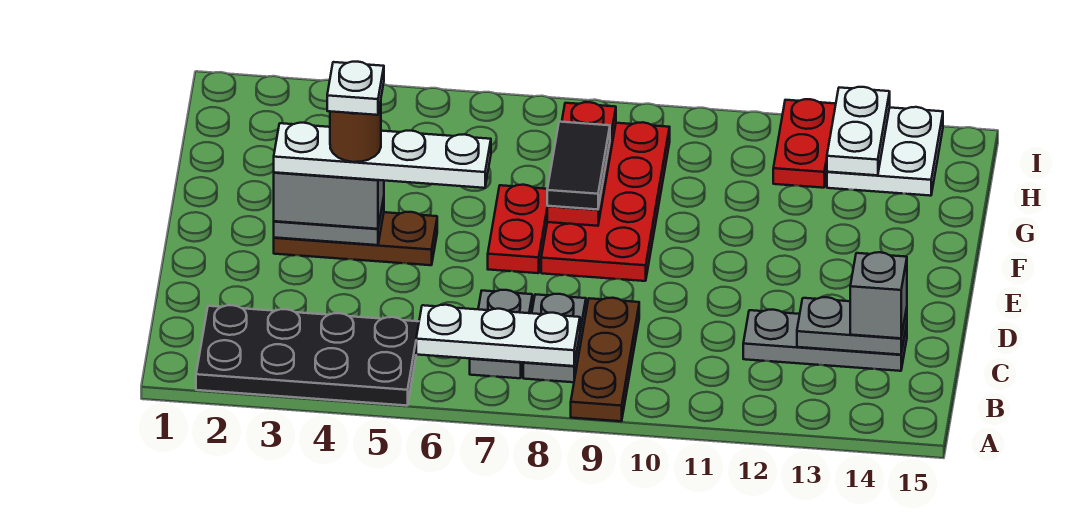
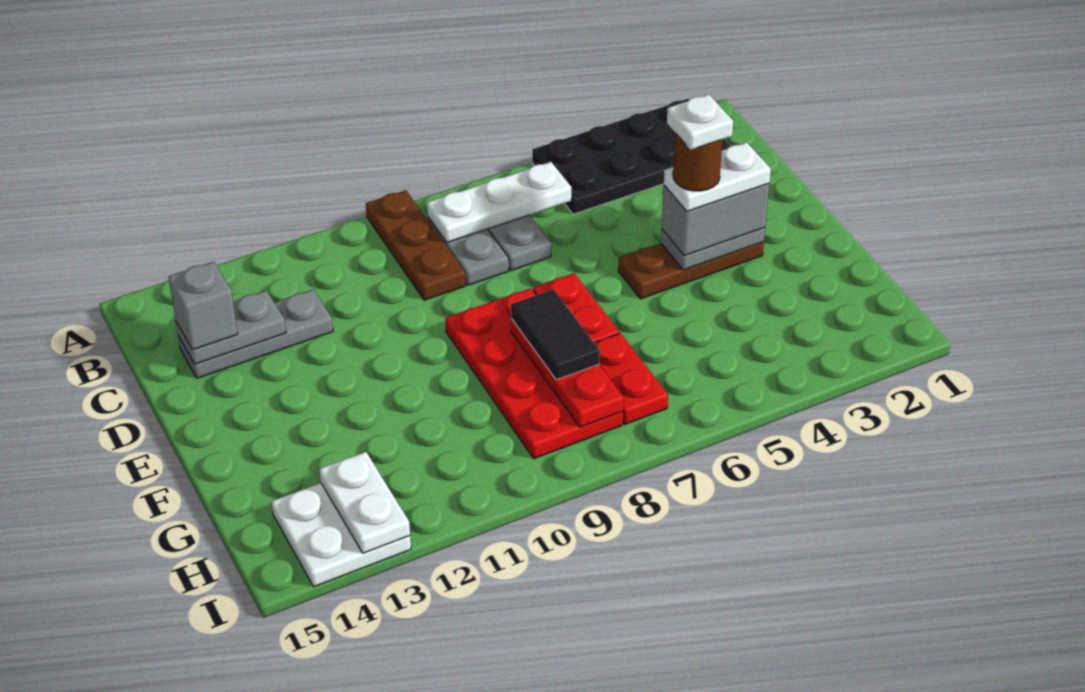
white plate E3:E6 level 4 -> white plate E3:E4 level 4
red plate H12:I12 level 1 -> red plate G7:H7 level 1

